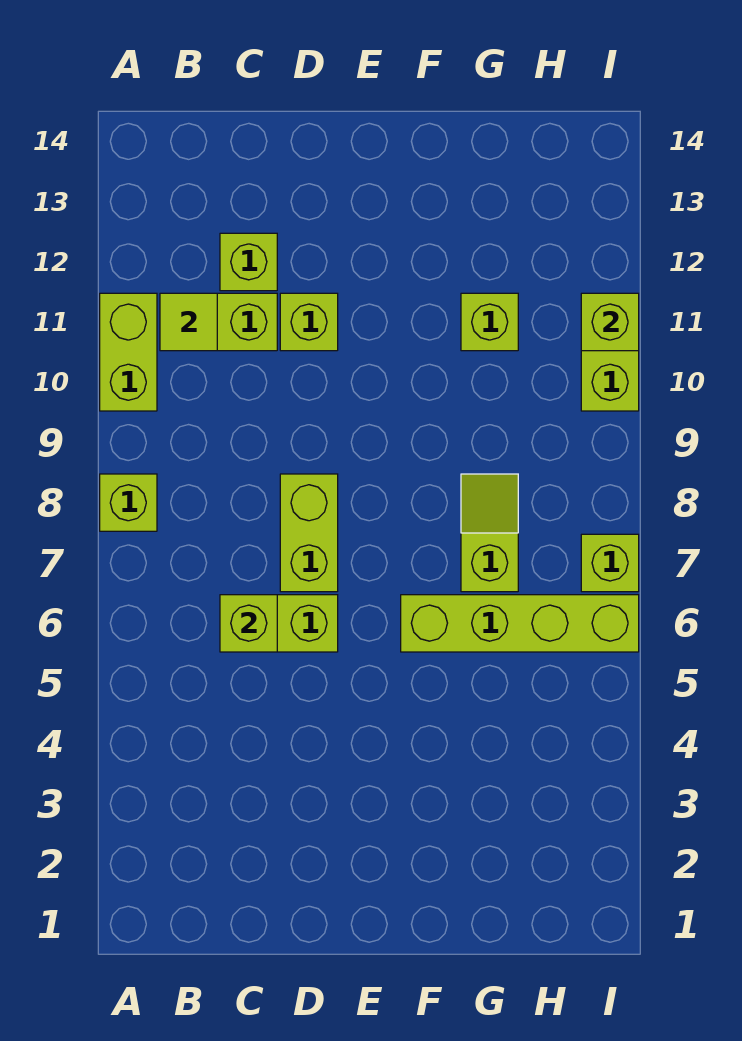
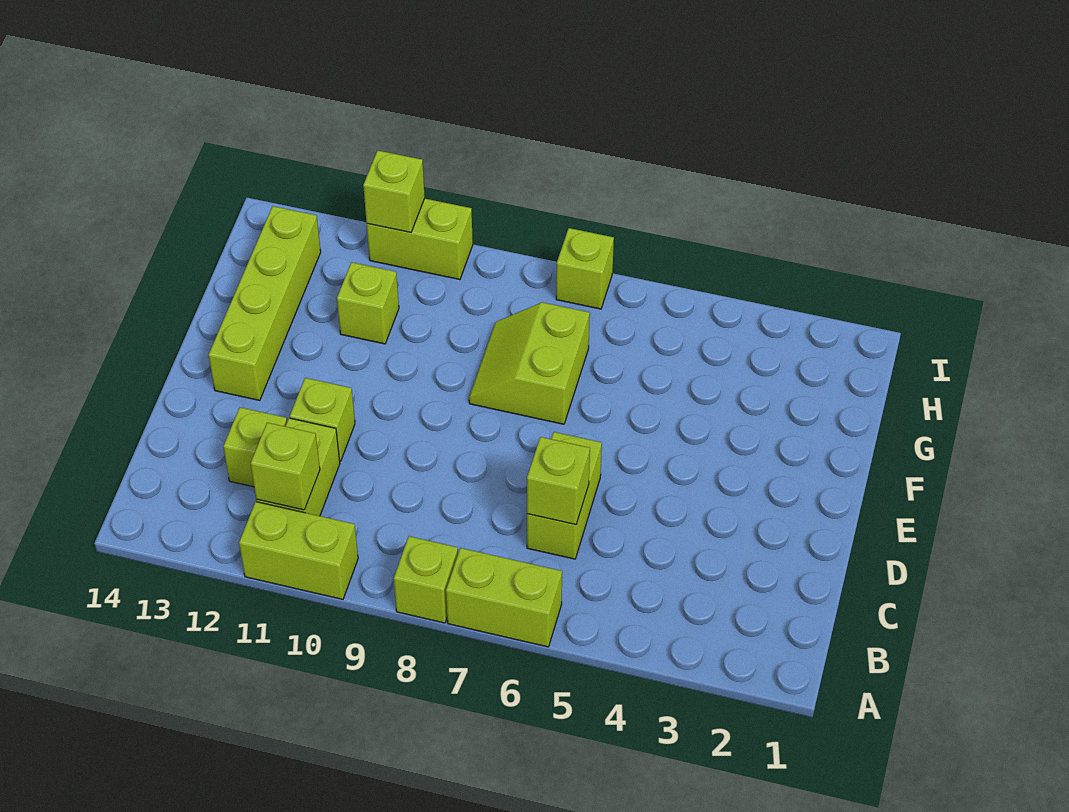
lime tile B11 level 2 -> lime brick B11 level 2
lime brick D7:D8 level 1 -> lime brick A6:A7 level 1
lime brick F6:I6 level 1 -> lime brick E13:H13 level 1
lime slope G7:G8 level 1 top 7 -> lime slope F7:G8 level 1 top 7

